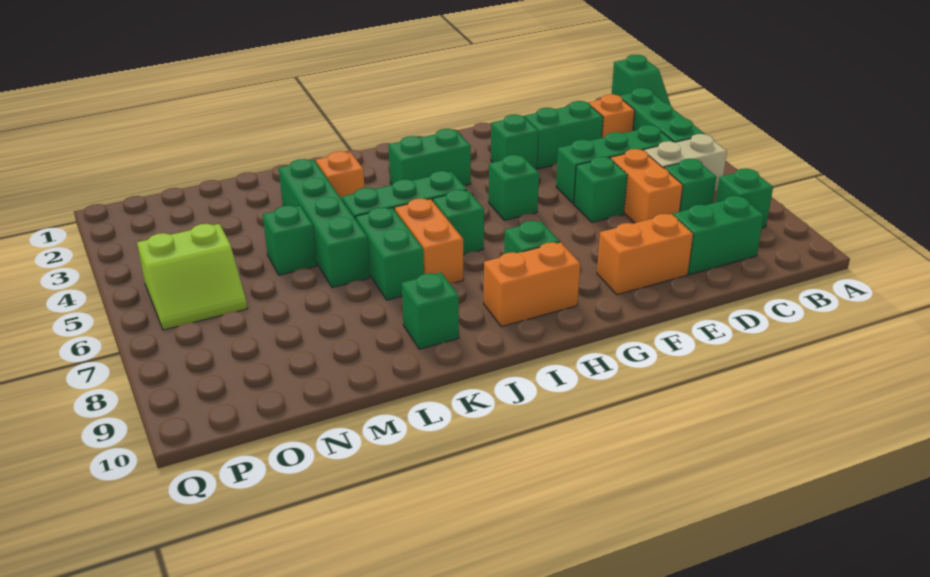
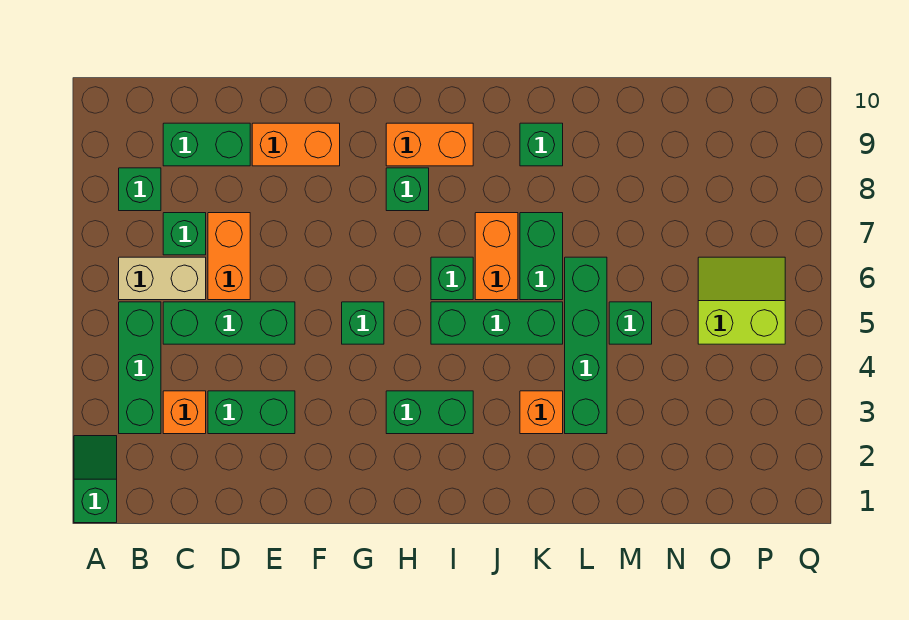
green brick E6 level 1 -> none
green brick F3 level 1 -> none

